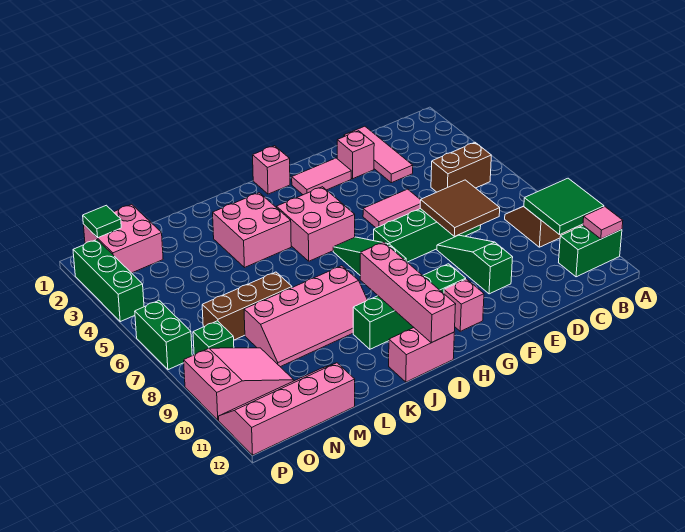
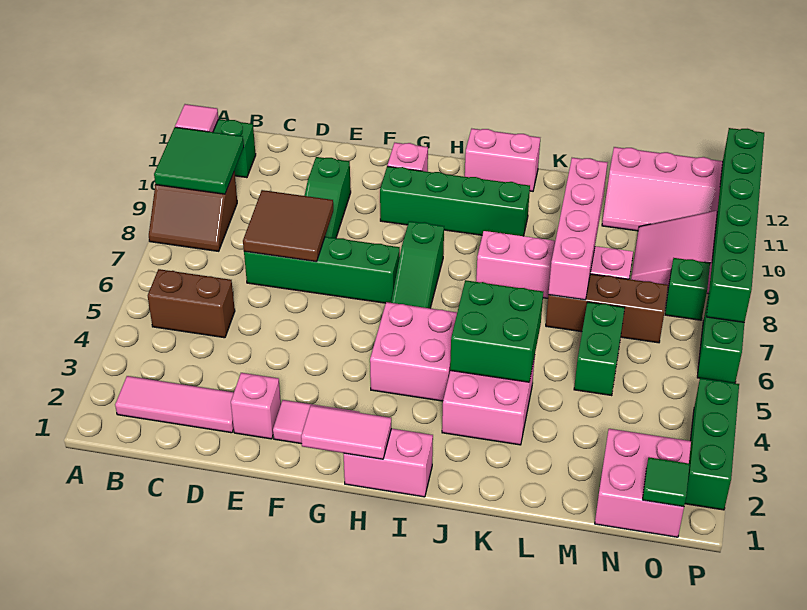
pink tile D1:D3 level 1 -> pink tile B2:D2 level 1
pink tile E5:F5 level 1 -> pink tile G1:H1 level 2
pink brick H1 level 1 -> pink brick H1:I1 level 1
pink brick I9:I12 level 2 -> pink brick L7:L10 level 2
none -> green brick J4:K5 level 2
none -> green brick M5:M6 level 1
none -> green brick P7:P12 level 2

